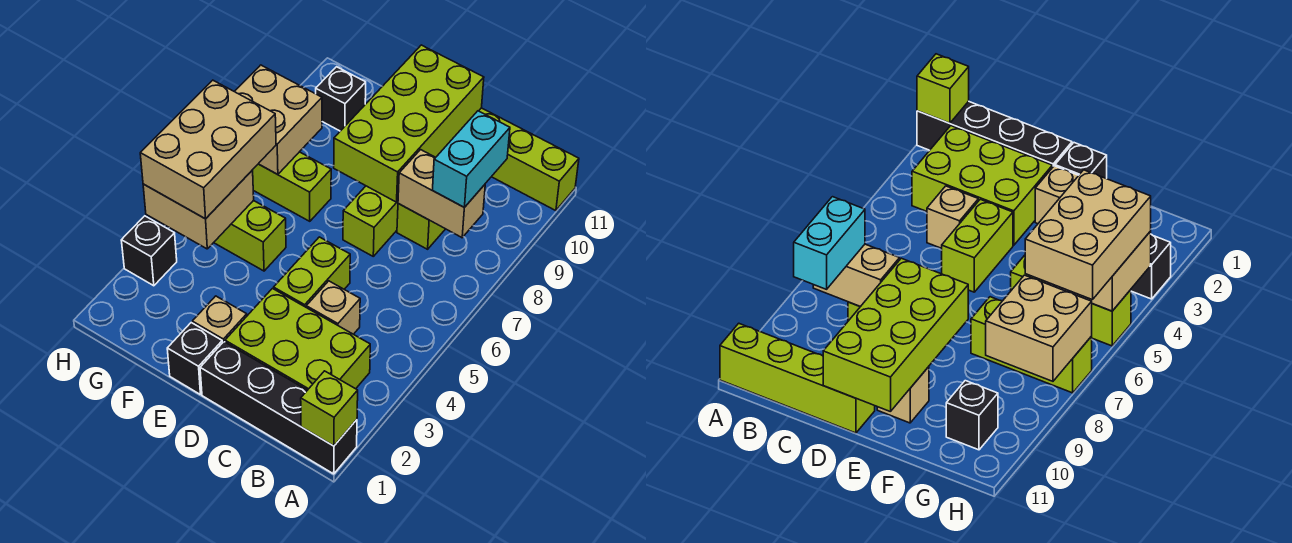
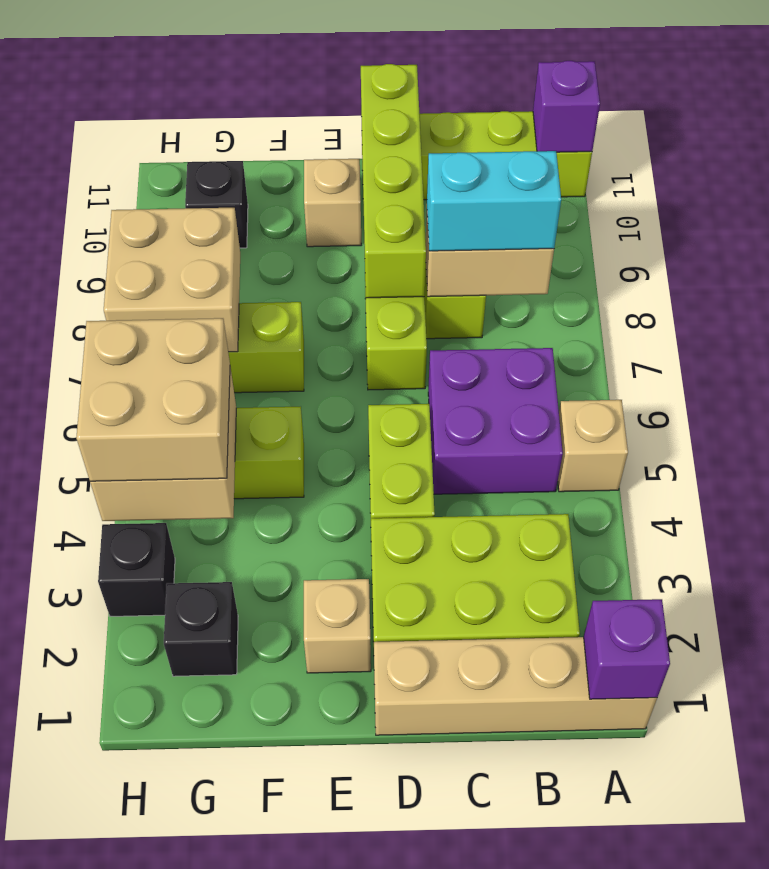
black brick A1:D1 level 1 -> tan brick A1:D1 level 1
lime brick A1 level 2 -> purple brick A1 level 2
none -> purple brick A11 level 2
none -> purple brick B5:C6 level 1
cyan brick B8:B9 level 3 -> cyan brick B8:C8 level 3
tan brick C4 level 1 -> tan brick A5 level 1
lime brick D8:E11 level 2 -> lime brick D8:D11 level 2
black brick E1 level 1 -> black brick G2 level 1
tan brick G4:H6 level 3 -> tan brick G4:H5 level 3

